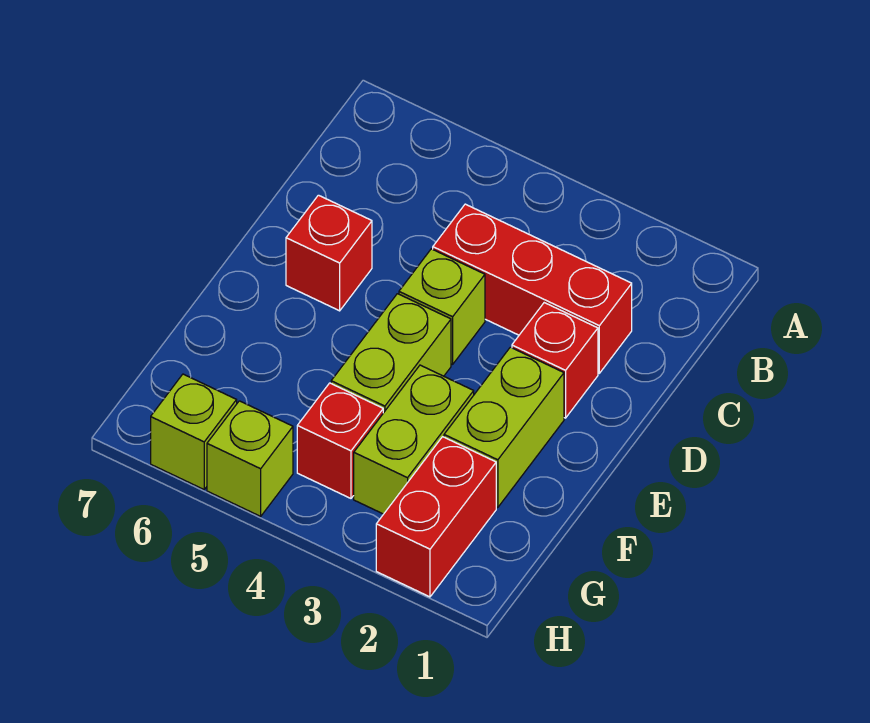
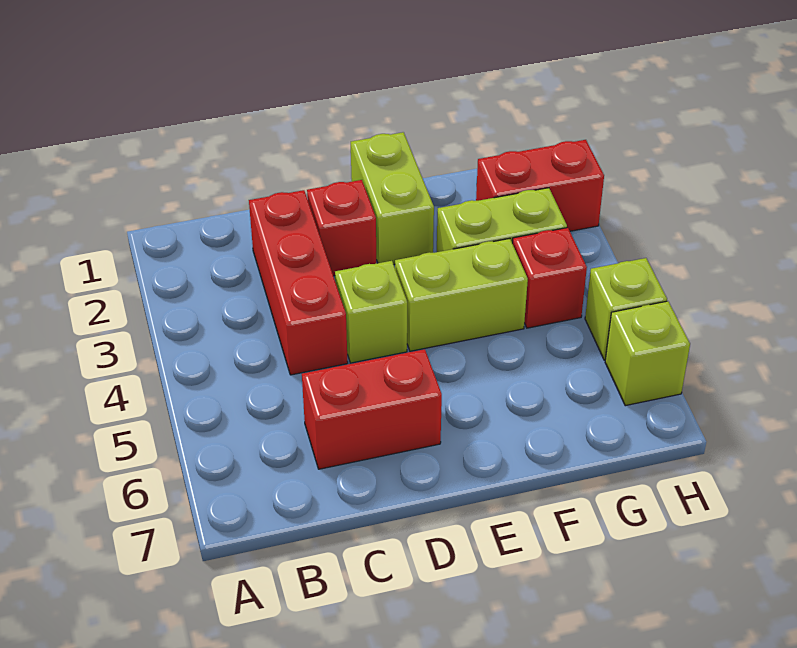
red brick D6 level 1 -> red brick C6:D6 level 1
lime brick E2:F2 level 1 -> lime brick E1:E2 level 1

